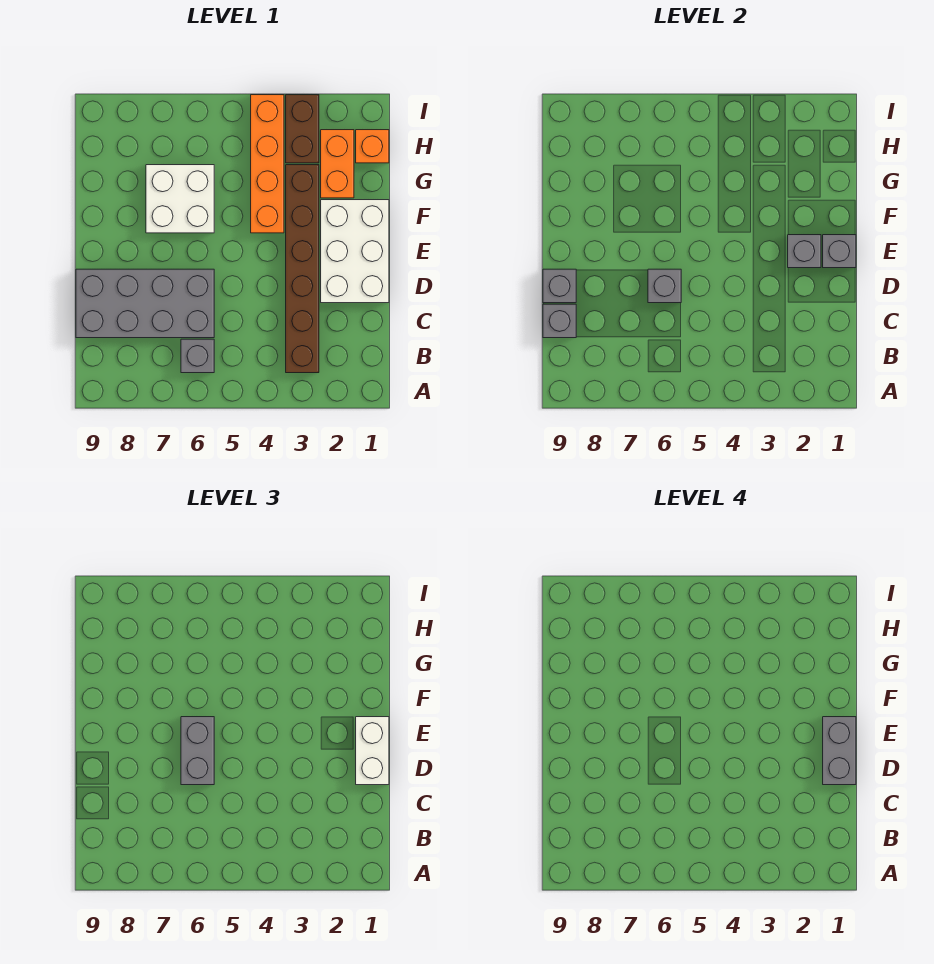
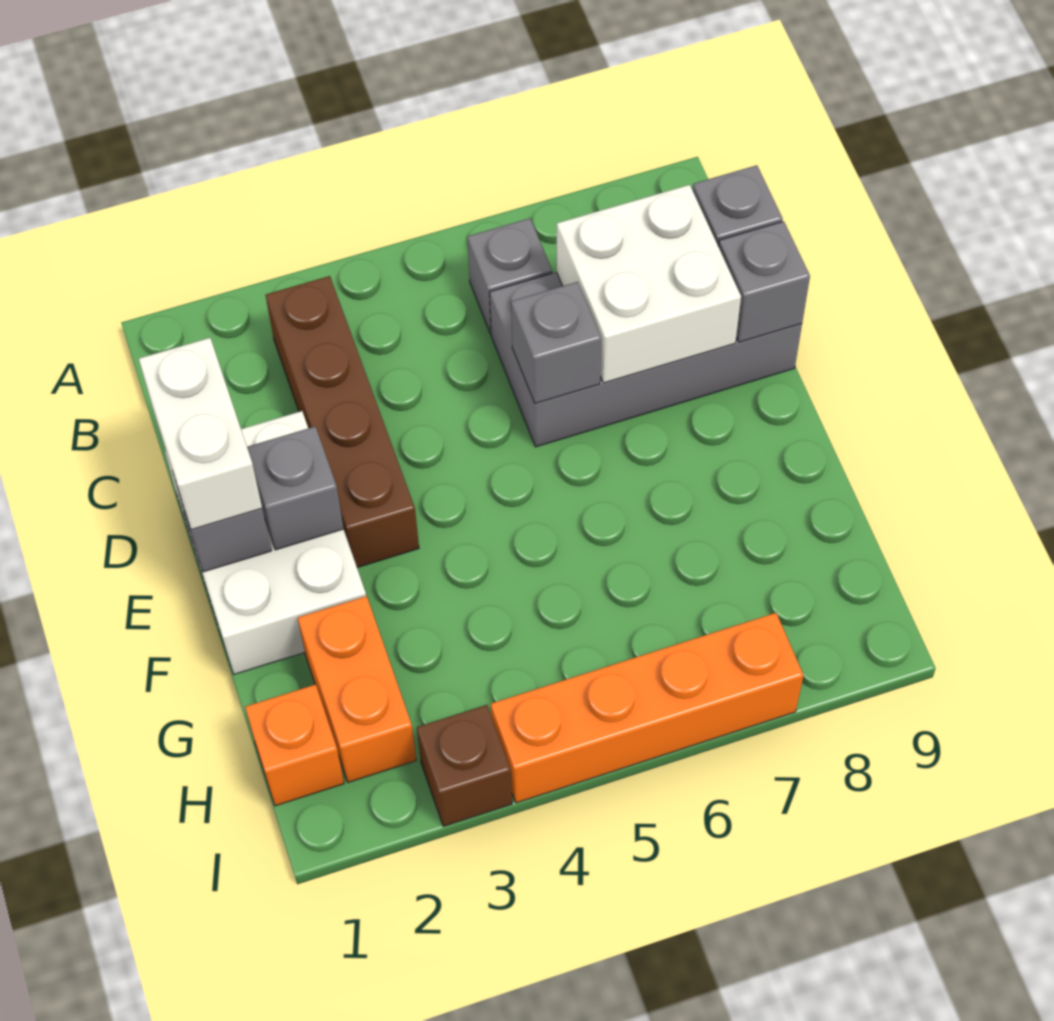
brown brick B3:G3 level 1 -> brown brick B3:E3 level 1
grey brick D1:E1 level 4 -> none
grey brick D6:E6 level 3 -> none
orange brick F4:I4 level 1 -> orange brick I4:I7 level 1
white brick F6:G7 level 1 -> white brick C7:D8 level 2
brown brick H3:I3 level 1 -> brown brick I3 level 1

